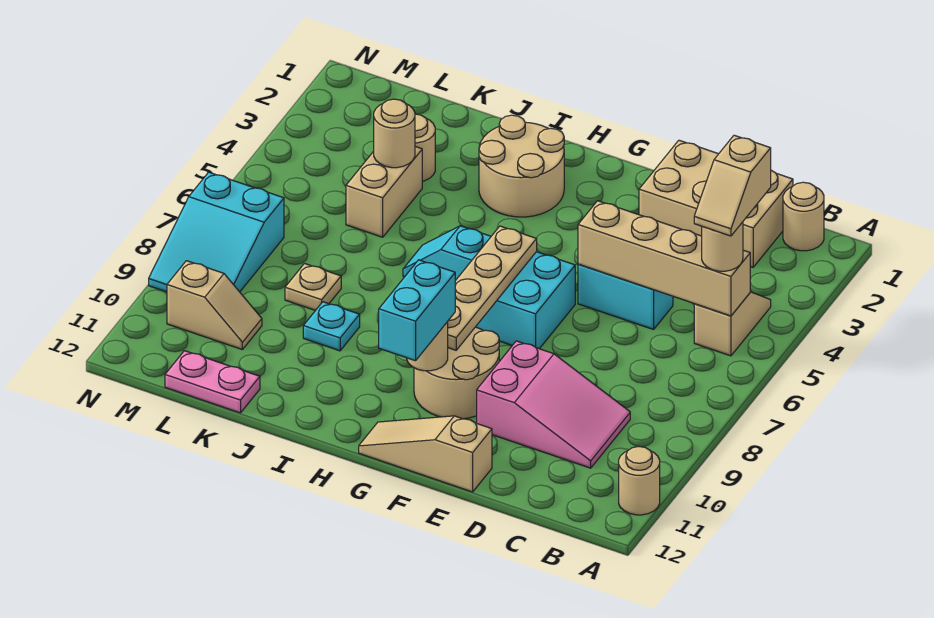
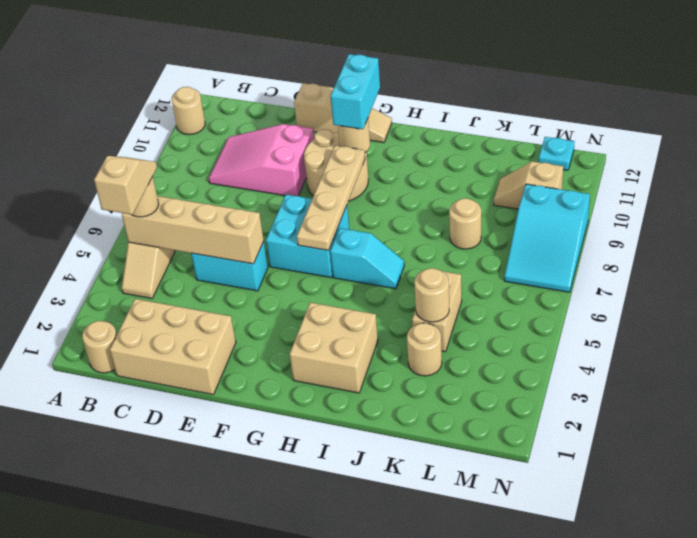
tan round brick H2:I3 level 1 -> tan brick H2:I3 level 1
cyan plate J9 level 1 -> cyan plate M12 level 1
tan plate K8 level 1 -> tan round brick K8 level 1
pink plate K12:L12 level 1 -> none
cyan slope M7:N9 level 1 top 7 -> cyan slope M7:N9 level 1 top 9

